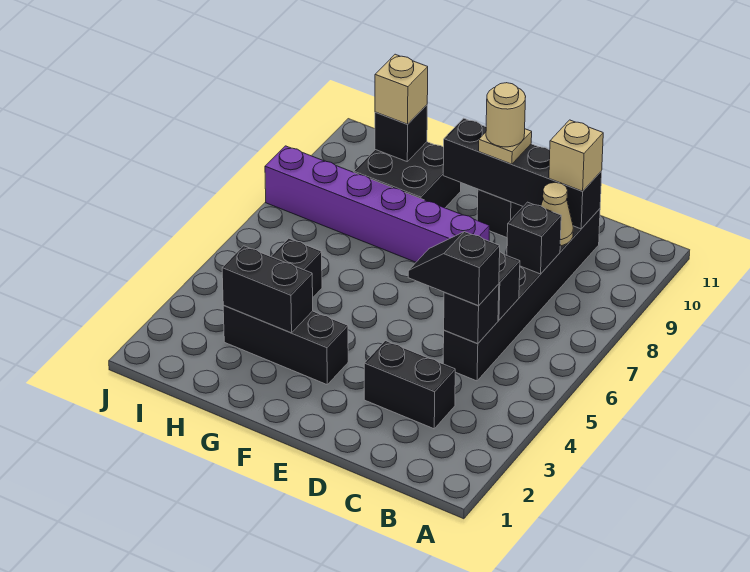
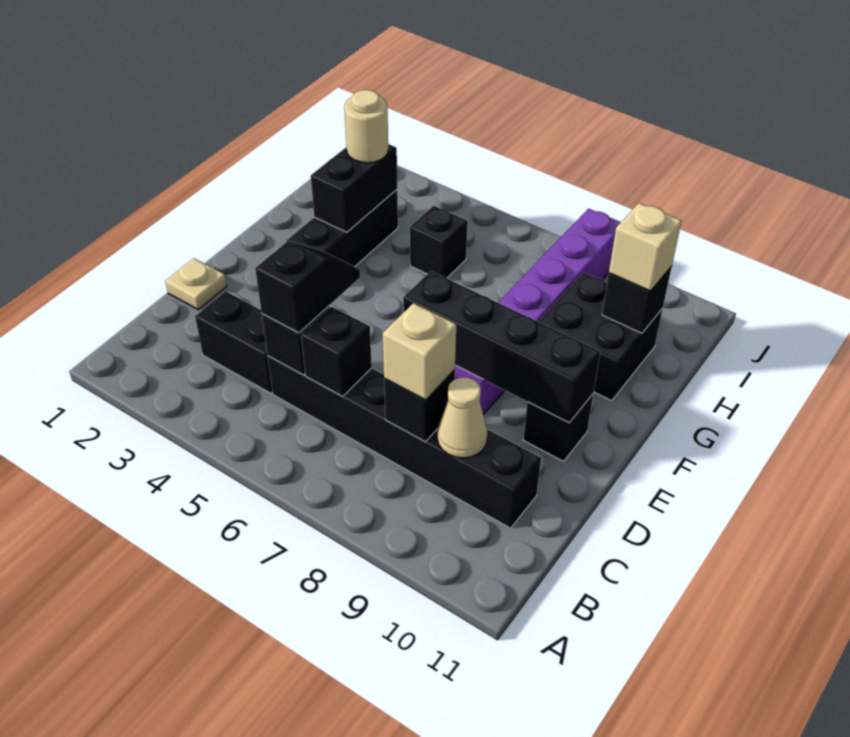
black brick C3:D3 level 1 -> black brick C3:C4 level 1
black brick C10:F10 level 2 -> black brick E7:E10 level 2
tan brick C10 level 3 -> tan brick C8 level 3
tan plate E10 level 3 -> tan plate D1 level 1
tan round brick E10 level 4 -> tan round brick H3 level 3

